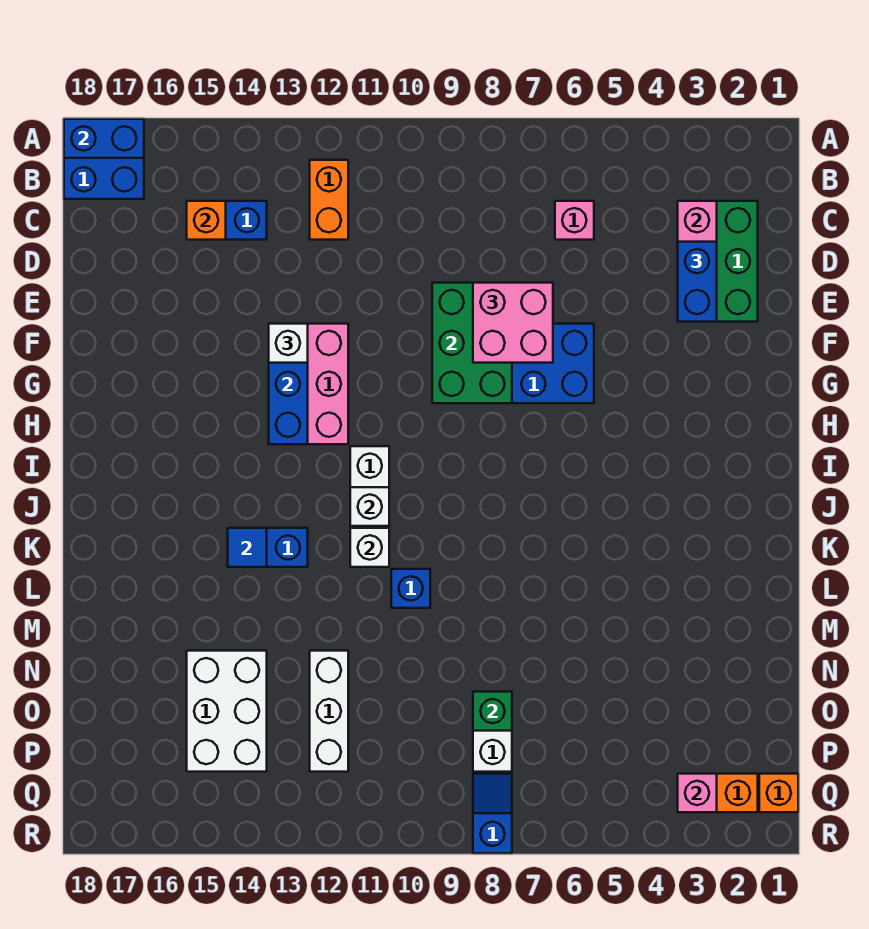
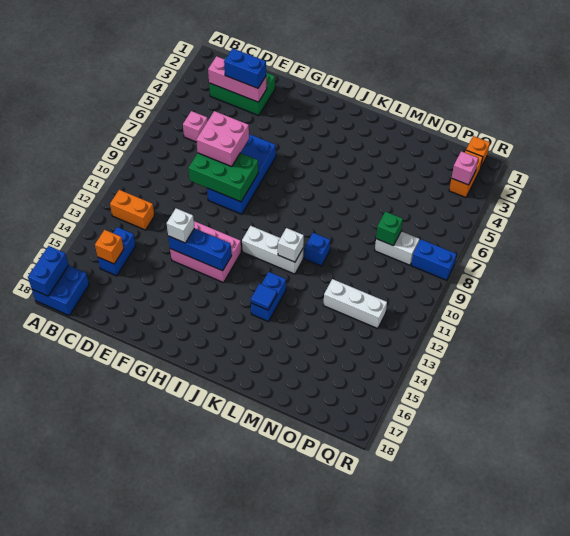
white brick J11 level 2 -> none
white brick N14:P15 level 1 -> none
blue slope Q8:R8 level 1 top R -> blue brick Q8:R8 level 1

